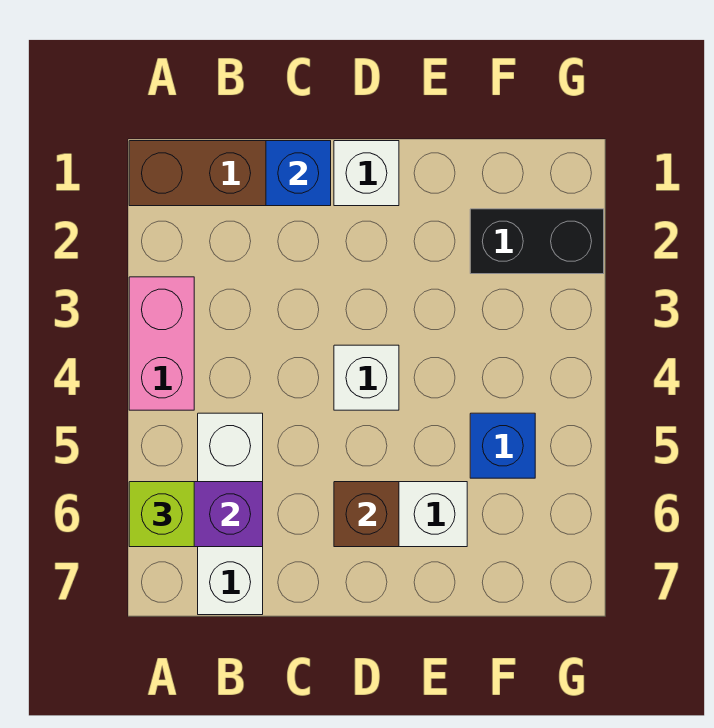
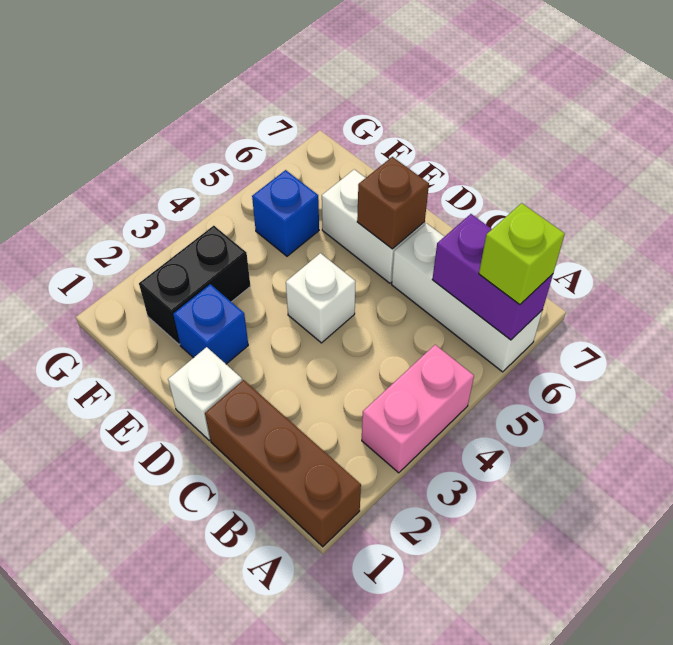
white brick B5:B7 level 1 -> white brick A6:C6 level 1
blue brick C1 level 2 -> blue brick E2 level 1
black brick F2:G2 level 1 -> black brick F2:F3 level 1

